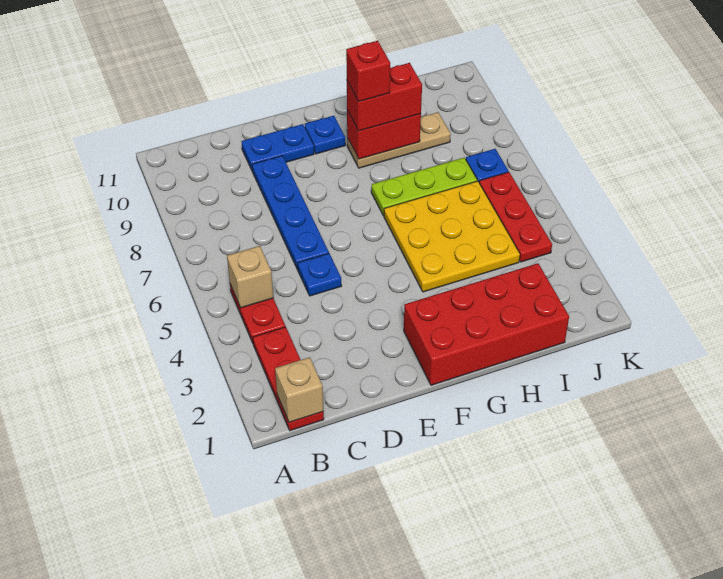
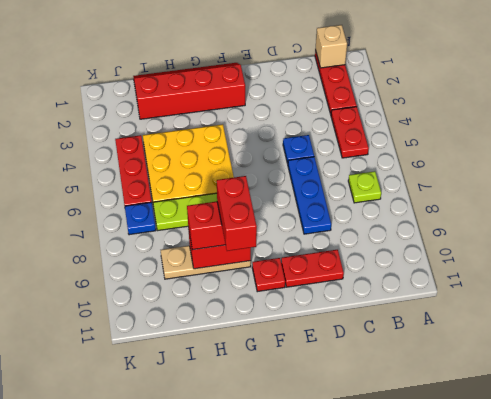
tan brick B5 level 2 -> none
none -> lime plate B7 level 1
blue plate D6:D9 level 1 -> blue plate D6:D8 level 1
blue plate D10:E10 level 1 -> red plate D10:E10 level 1
red brick F1:I2 level 1 -> red slope F1:I2 level 1 top 2
blue plate F10 level 1 -> red plate F10 level 1
red brick G9 level 4 -> red brick G9:G10 level 4

